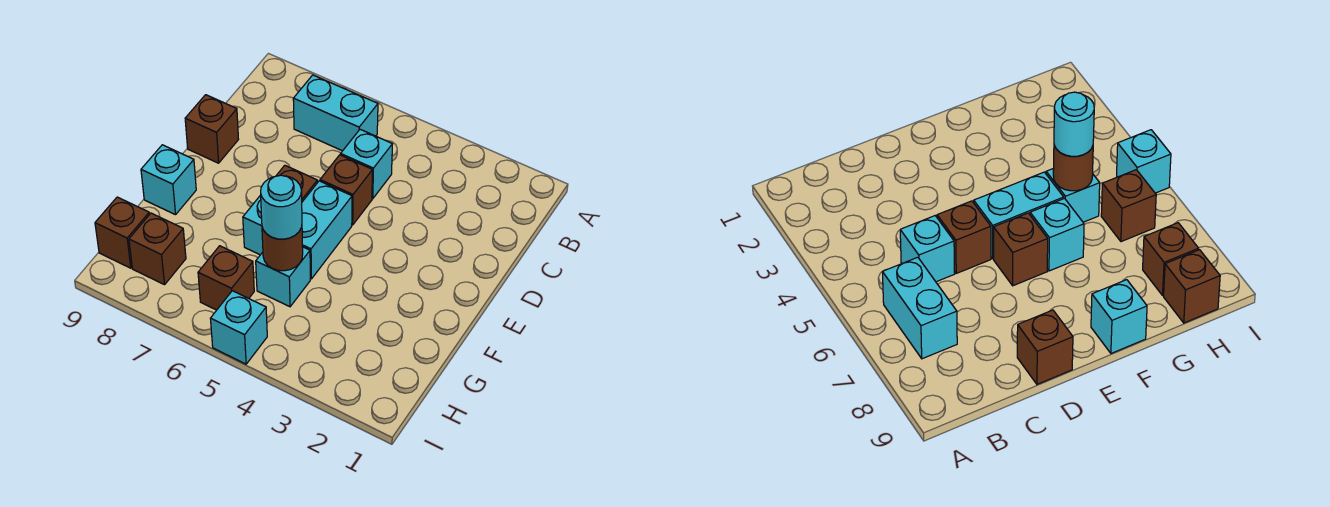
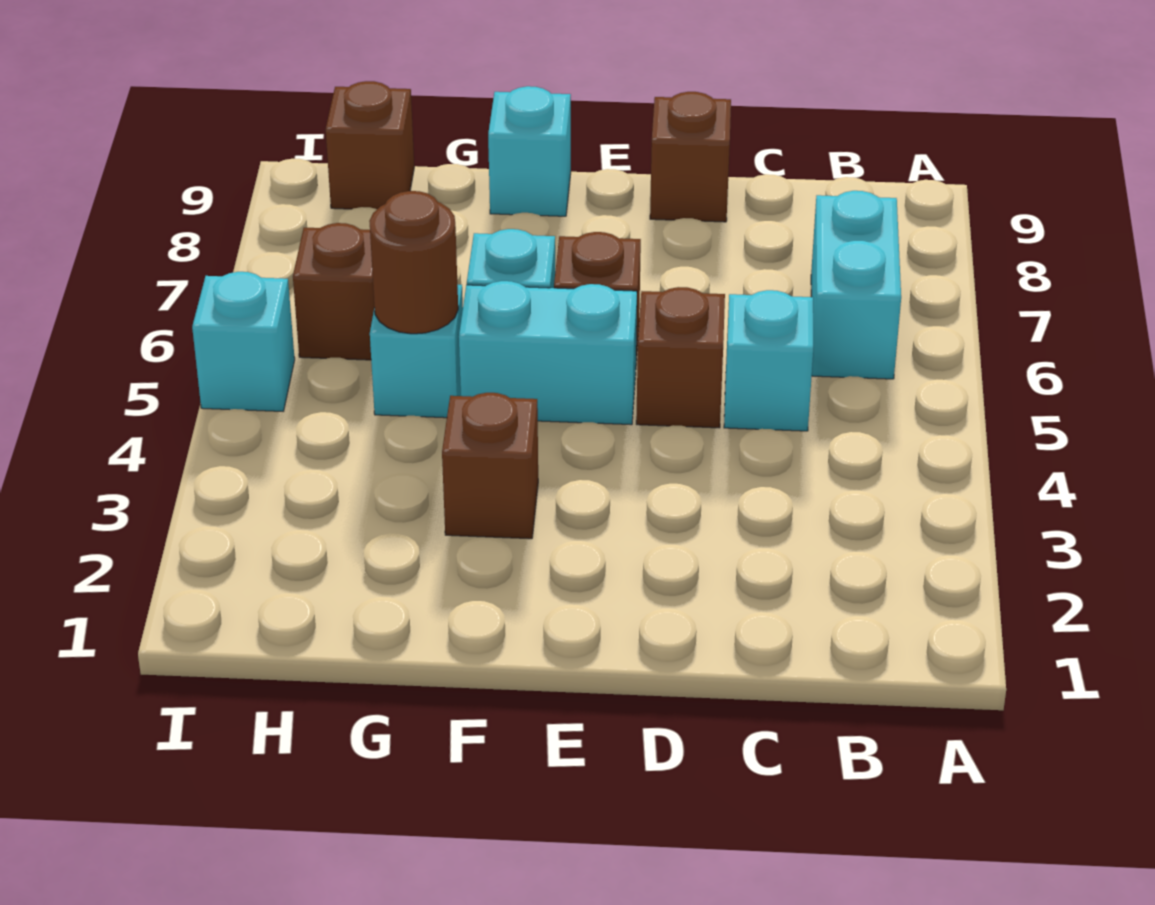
cyan round brick G5 level 3 -> none
brown brick H8 level 1 -> brown brick F3 level 1

